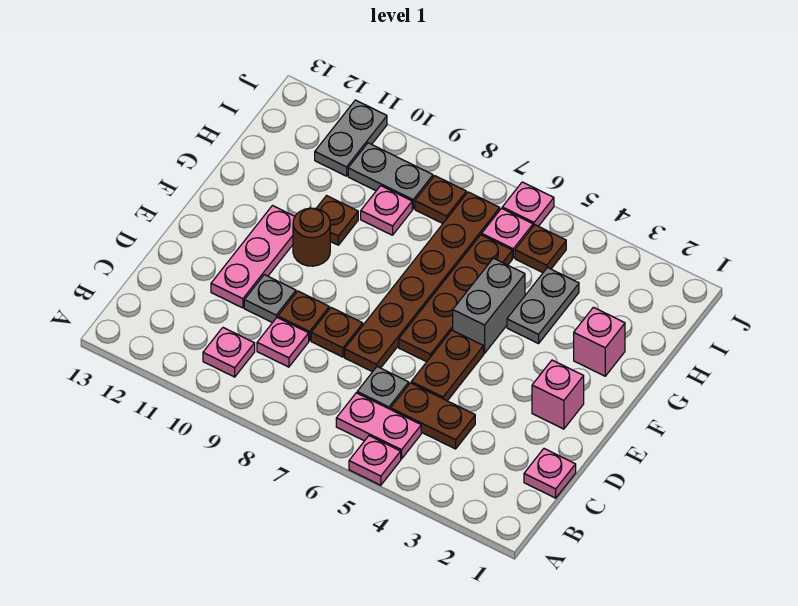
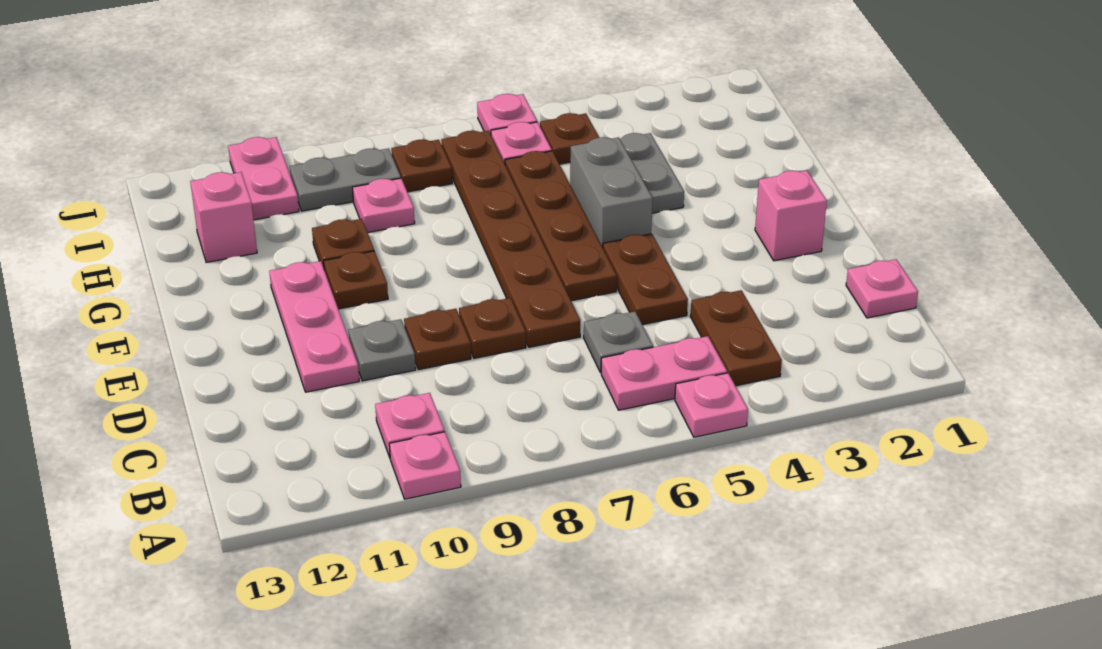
brown plate C4:C5 level 1 -> brown plate B4:C4 level 1
pink plate C9 level 1 -> pink plate A10 level 1
brown round brick F10 level 1 -> brown plate F10 level 1
pink brick G2 level 1 -> pink brick H12 level 1
grey plate I11:J11 level 1 -> pink plate I11:J11 level 1

